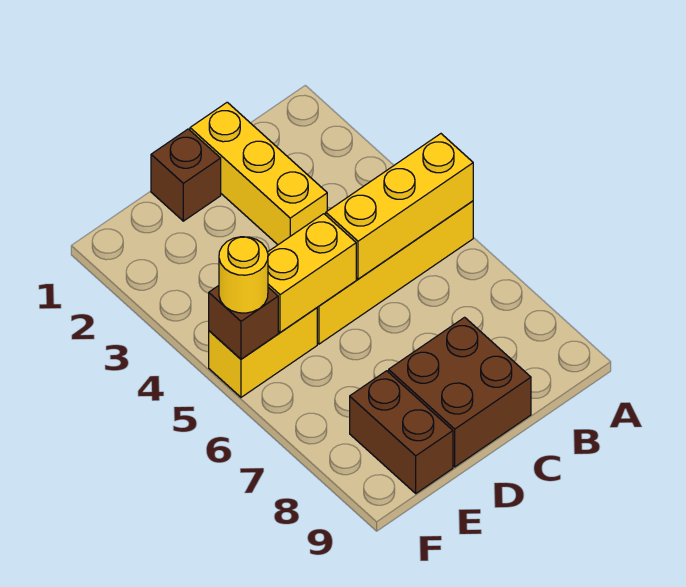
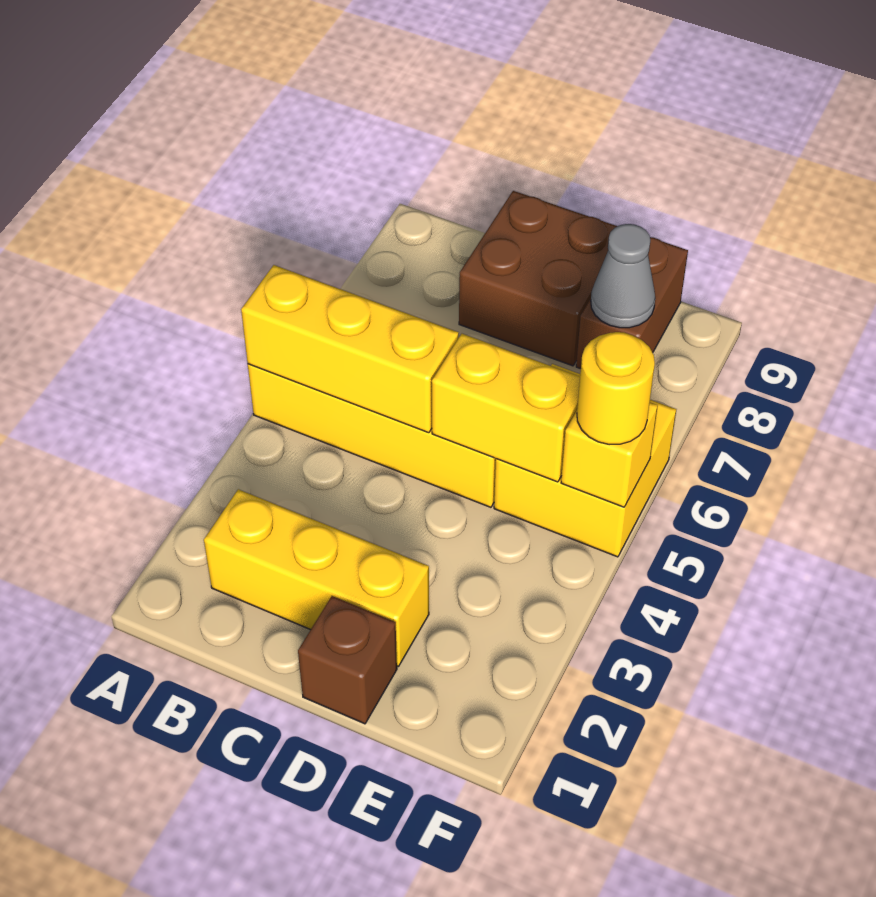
yellow brick C1:C3 level 1 -> yellow brick B2:D2 level 1
yellow brick E5:F5 level 1 -> yellow brick E5:F6 level 1
none -> grey cone E8 level 2
brown brick F5 level 2 -> yellow brick F5 level 2

